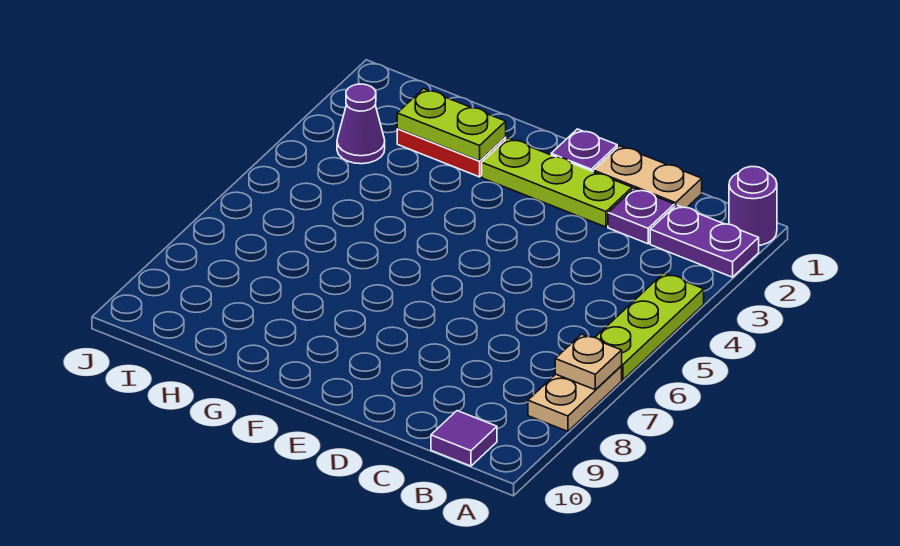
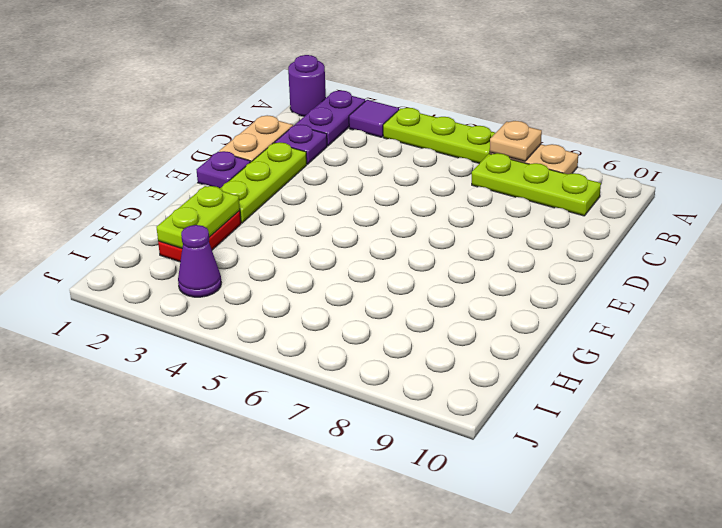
none -> lime plate B7:B9 level 1
purple tile B10 level 1 -> purple tile A3 level 1

